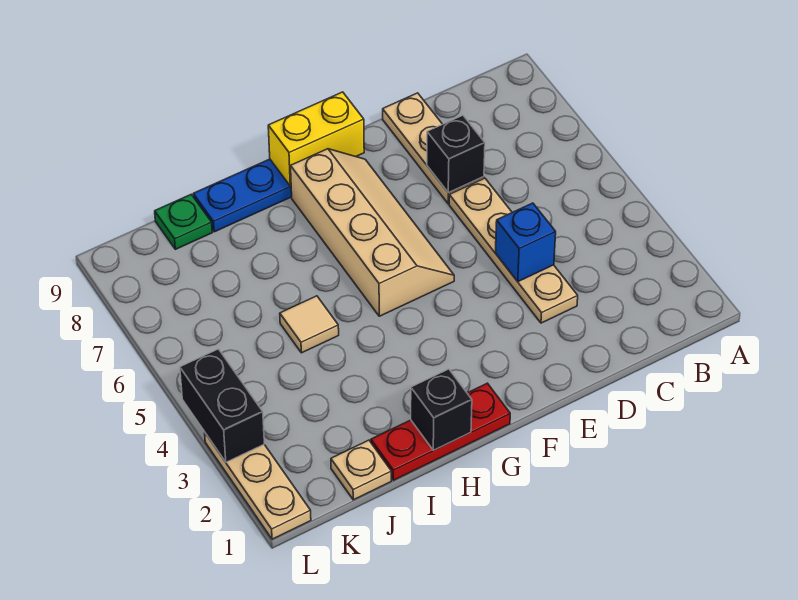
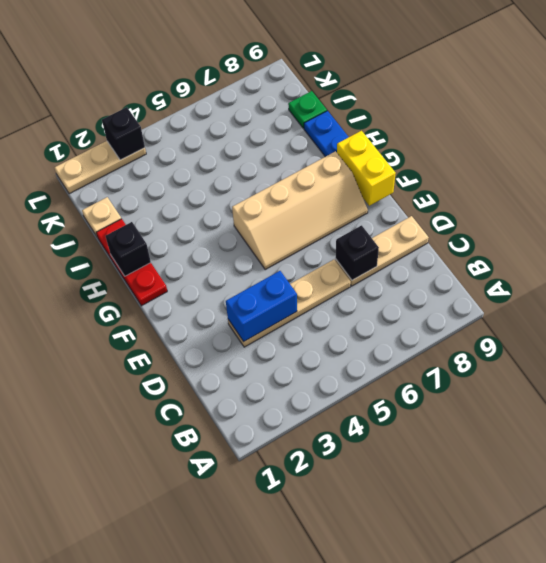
blue brick D4 level 2 -> blue brick D3:D4 level 2
tan tile I5 level 1 -> none
black brick L3:L4 level 2 -> black brick L3 level 2

